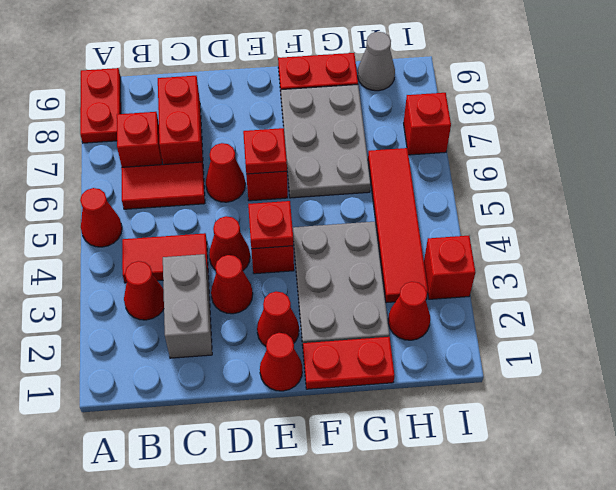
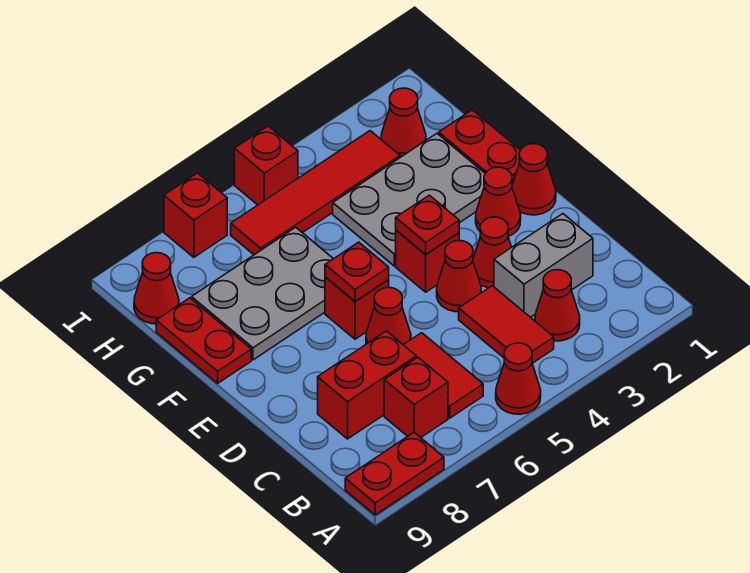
grey cone H9 level 1 -> red cone H9 level 1
red brick I3 level 1 -> red brick I5 level 1

